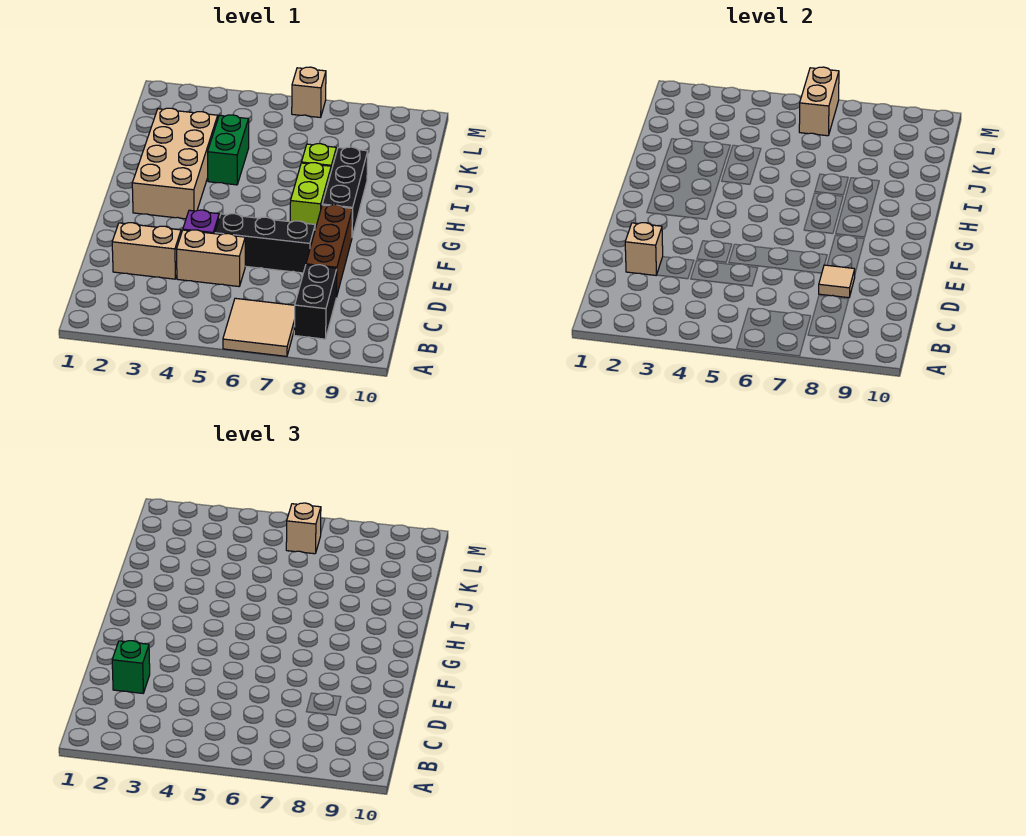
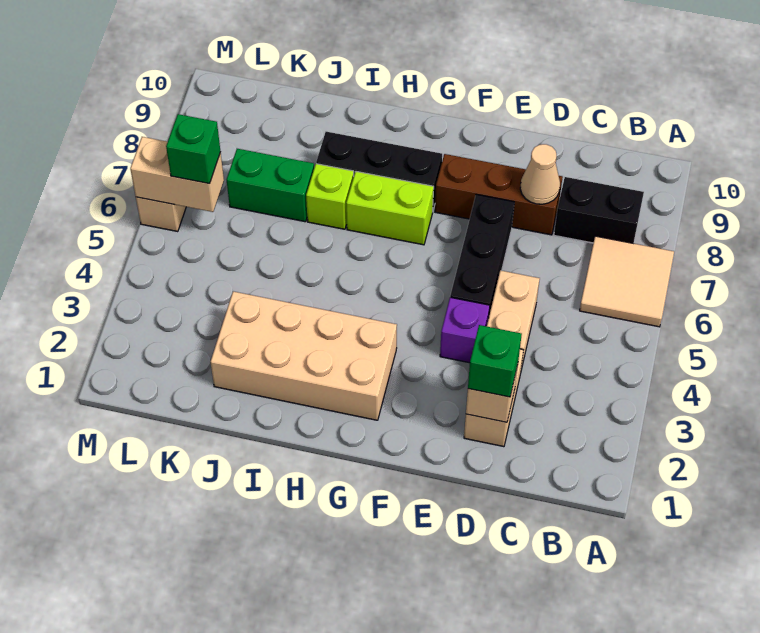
tan tile D8 level 2 -> tan cone D8 level 2
green brick I4:J4 level 1 -> green brick J7:K7 level 1
tan brick L6 level 3 -> green brick L6 level 3

